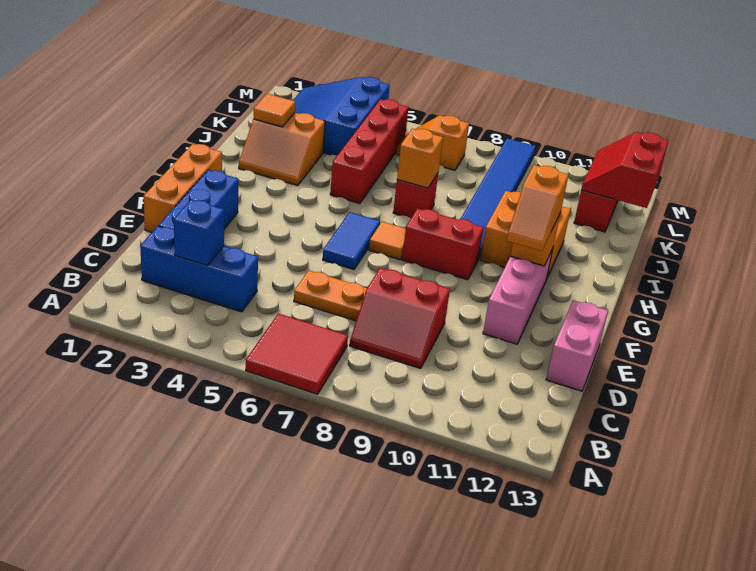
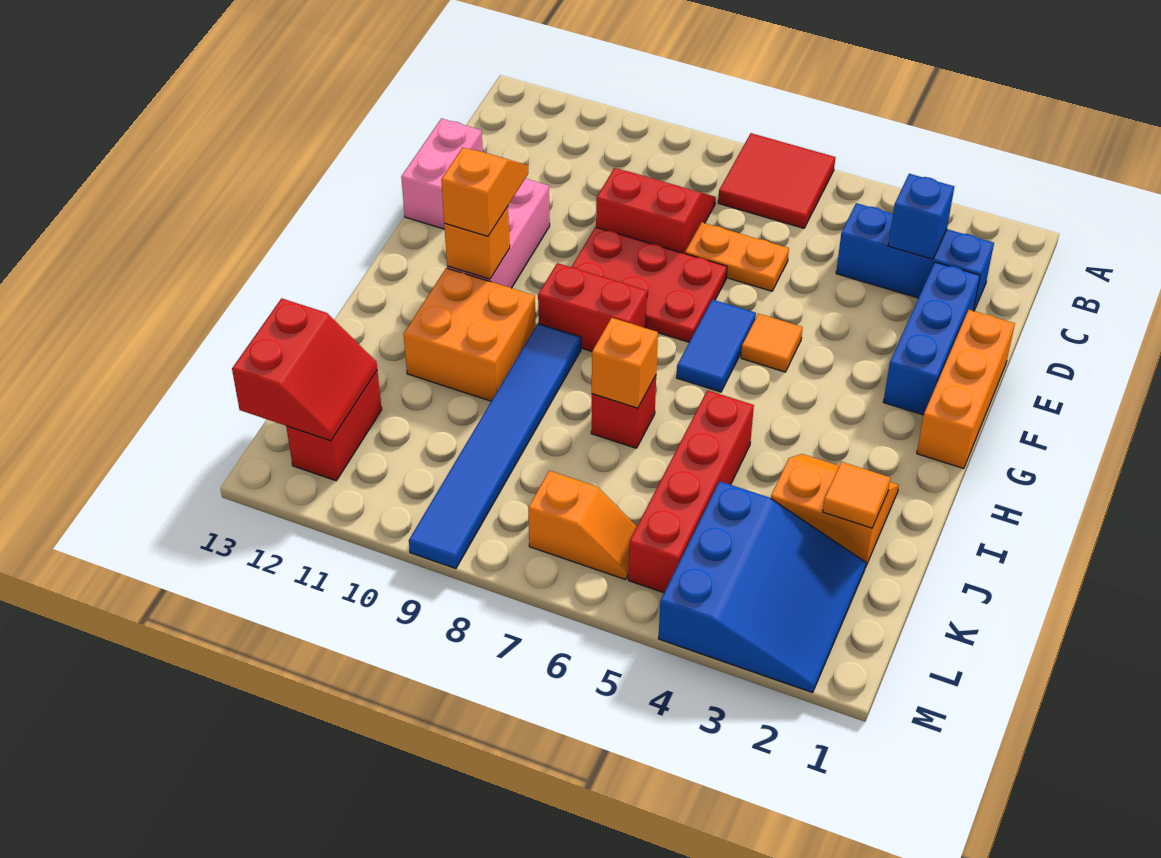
none -> red plate E7:F9 level 1
orange tile G7 level 1 -> orange tile F5 level 1

